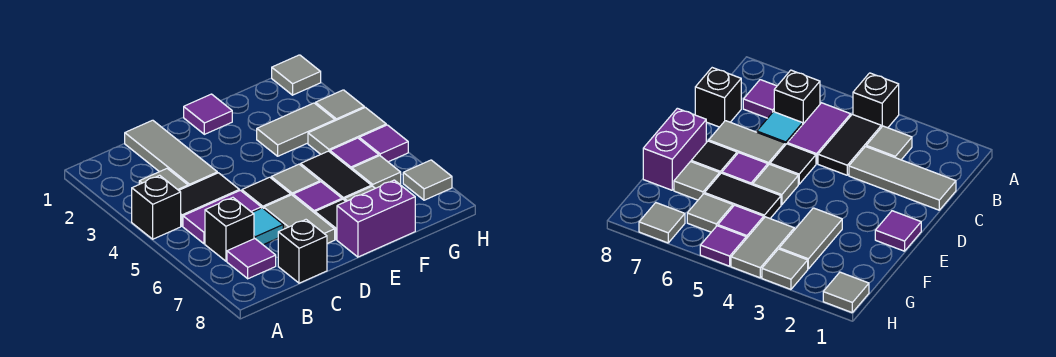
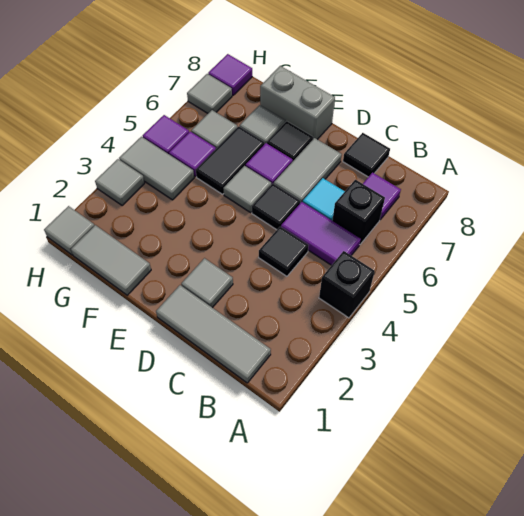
grey tile B3 level 1 -> grey tile D2 level 1
black tile B4:C4 level 1 -> black tile C4 level 1
grey tile C1:C3 level 1 -> grey tile B1:D1 level 1
black brick C8 level 1 -> black tile C8 level 1
purple tile E1 level 1 -> purple tile H8 level 1
purple brick E8:F8 level 1 -> grey brick E8:F8 level 1
grey tile F3:G3 level 1 -> grey tile F1:G1 level 1

